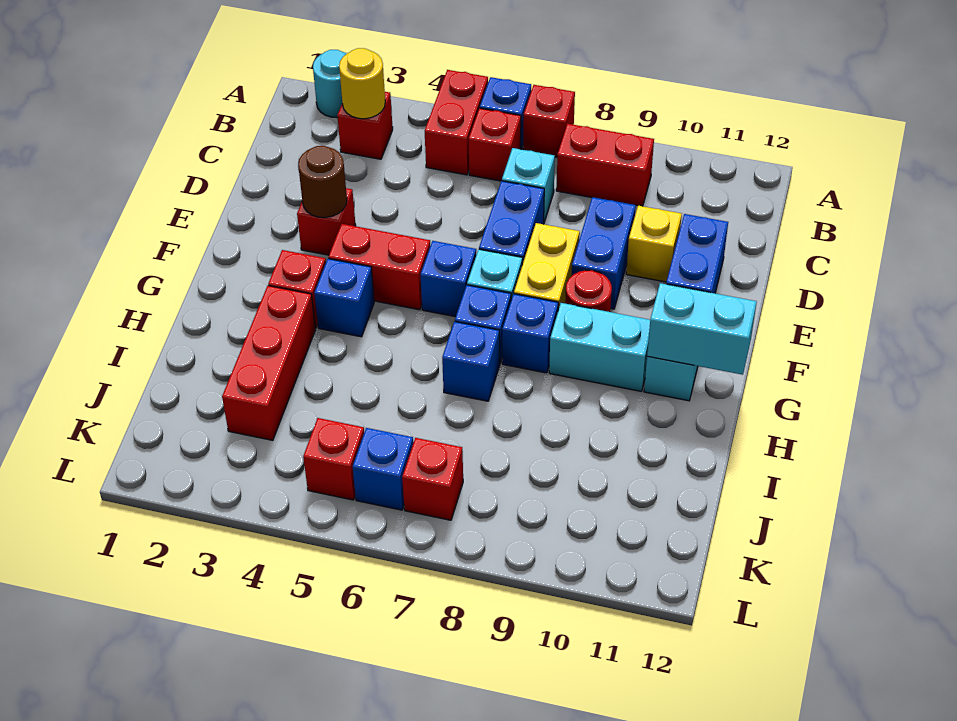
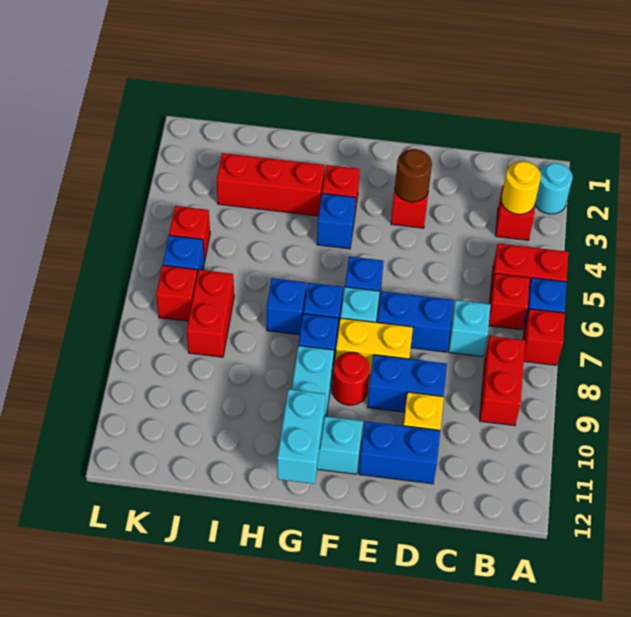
red brick F4:F5 level 1 -> red brick J7:J8 level 1

